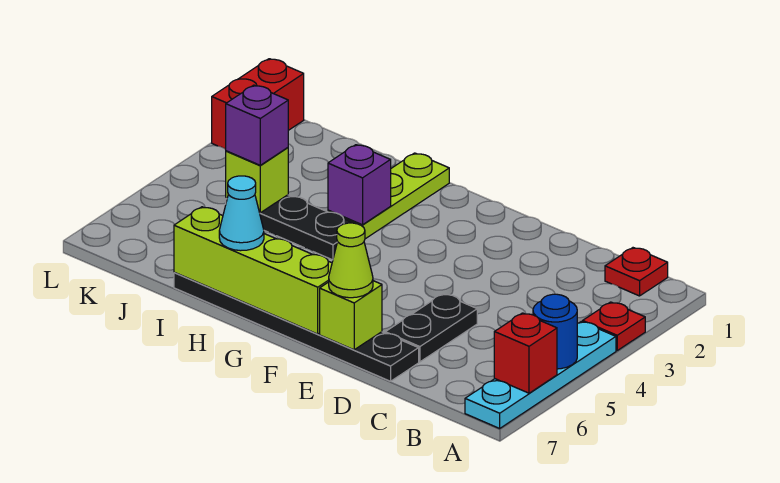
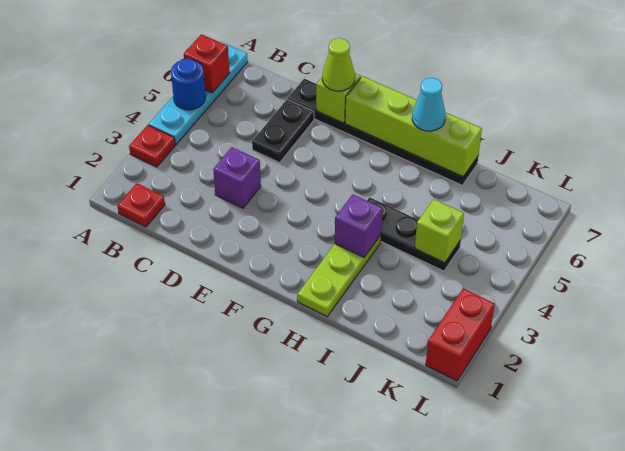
purple brick J4 level 3 -> purple brick D3 level 1

